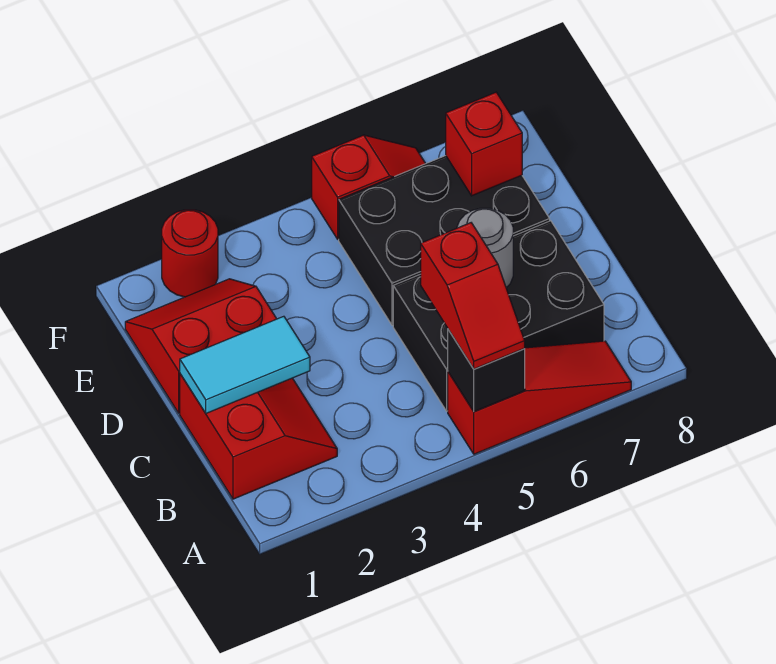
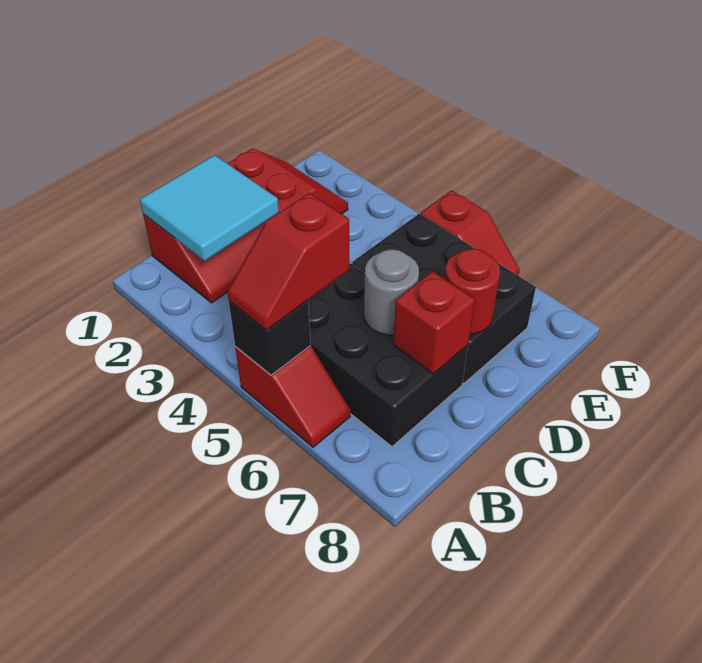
red slope A5:A7 level 1 top 5 -> red slope A5:A6 level 1 top 5
cyan tile C1:C2 level 2 -> cyan tile B1:C2 level 2
red brick E7 level 2 -> red brick C7 level 2
red round brick F2 level 1 -> red round brick D7 level 2

